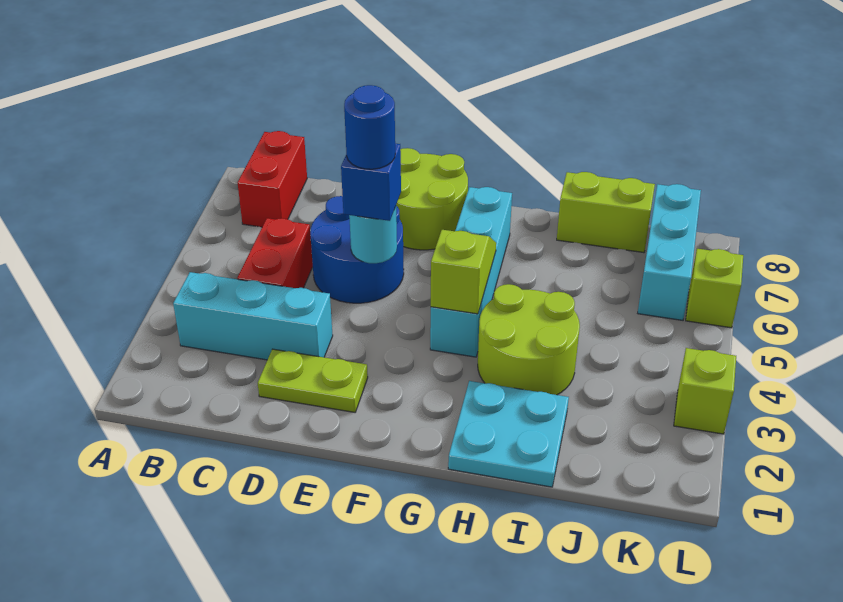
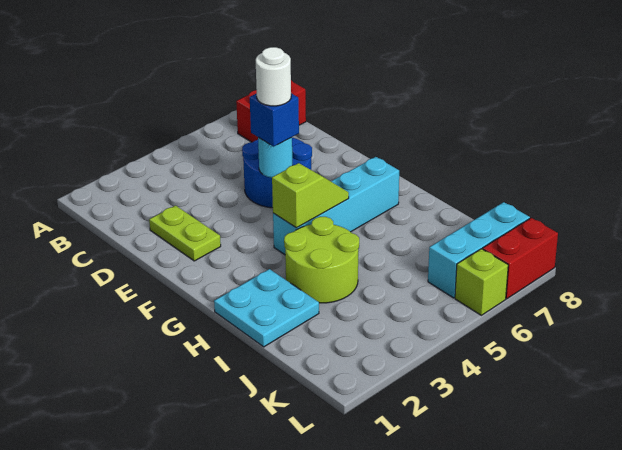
cyan brick B3:D3 level 1 -> none
red brick C4:C5 level 1 -> red brick L7:L8 level 1
blue round brick E5 level 4 -> white round brick E5 level 4
lime round brick E7:F8 level 1 -> none
lime brick I8:J8 level 1 -> none
lime brick L3 level 1 -> none

